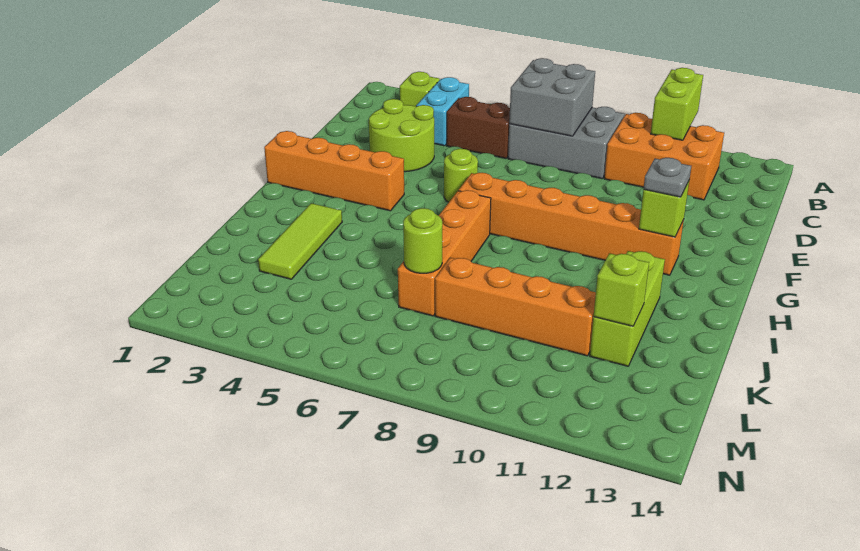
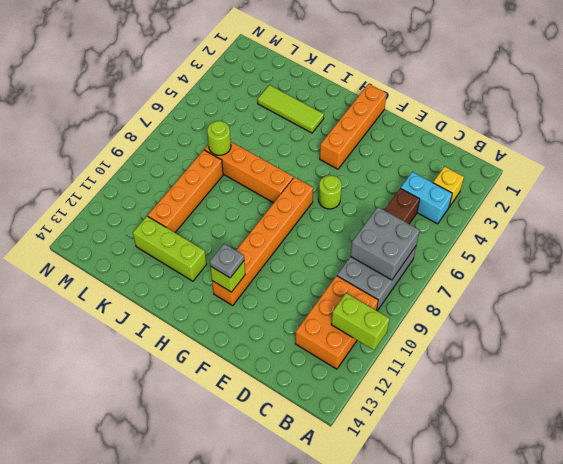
lime brick B3 level 1 -> yellow brick B3 level 1
lime round brick D3:E4 level 1 -> none
lime brick K12 level 2 -> none

